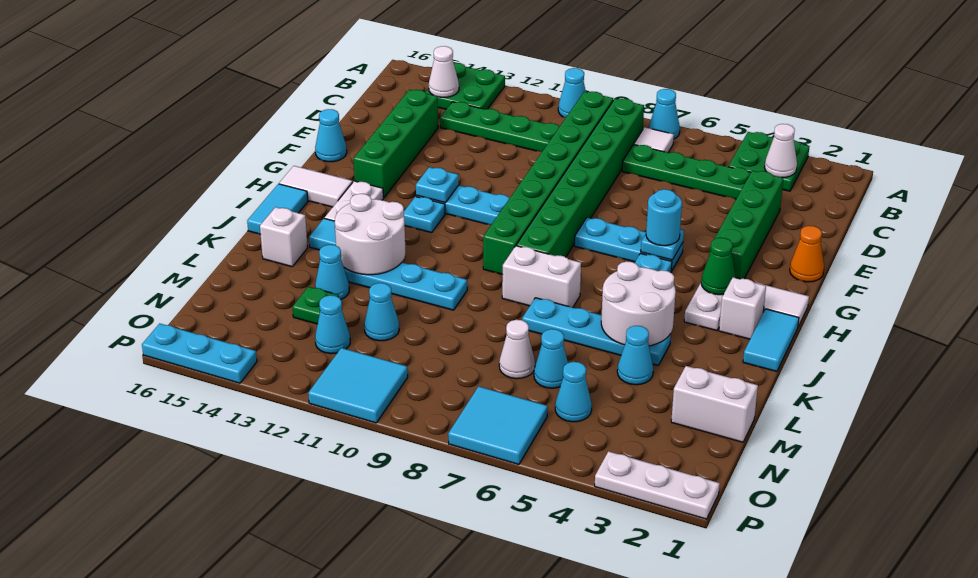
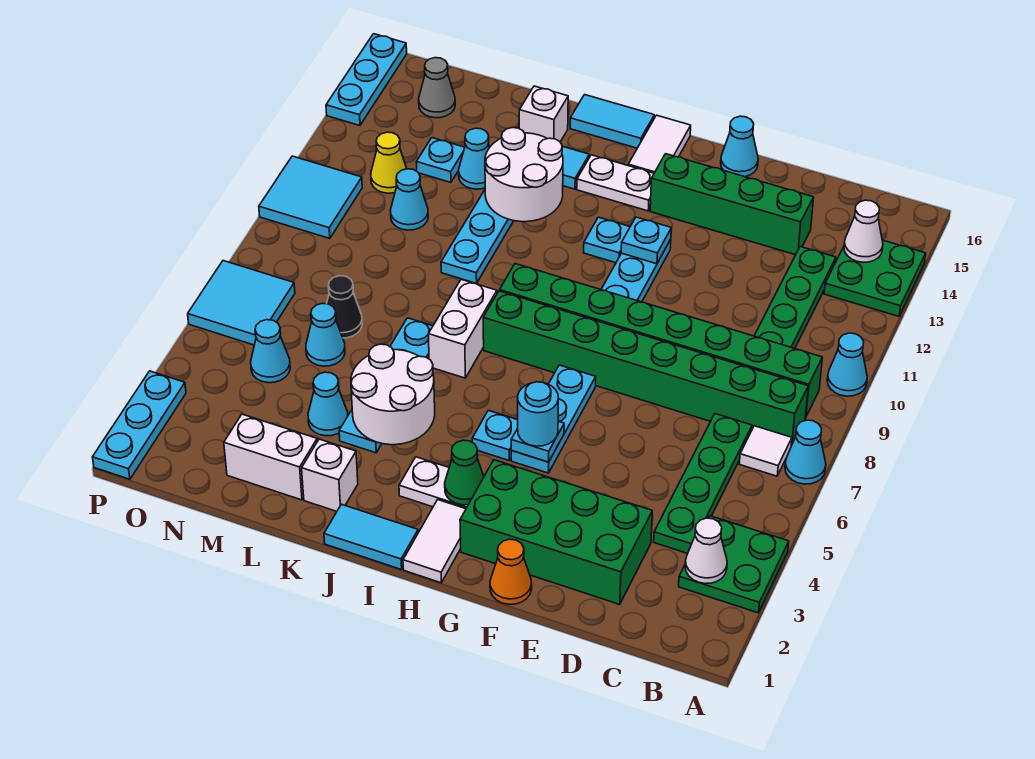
green brick D3:G3 level 1 -> green brick D2:G3 level 1
white brick I2 level 1 -> white brick K2 level 1
white brick M1:M2 level 1 -> white brick L2:M2 level 1
white cone M7 level 1 -> black cone M7 level 1
green plate M13 level 1 -> cyan plate M13 level 1
cyan cone N12 level 1 -> yellow cone N12 level 1
none -> grey cone N15 level 1
white plate P1:P3 level 1 -> cyan plate P1:P3 level 1

